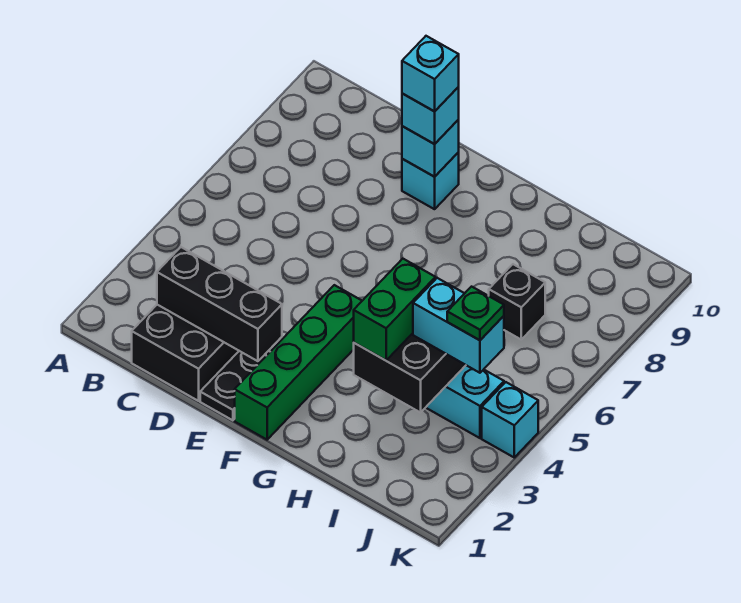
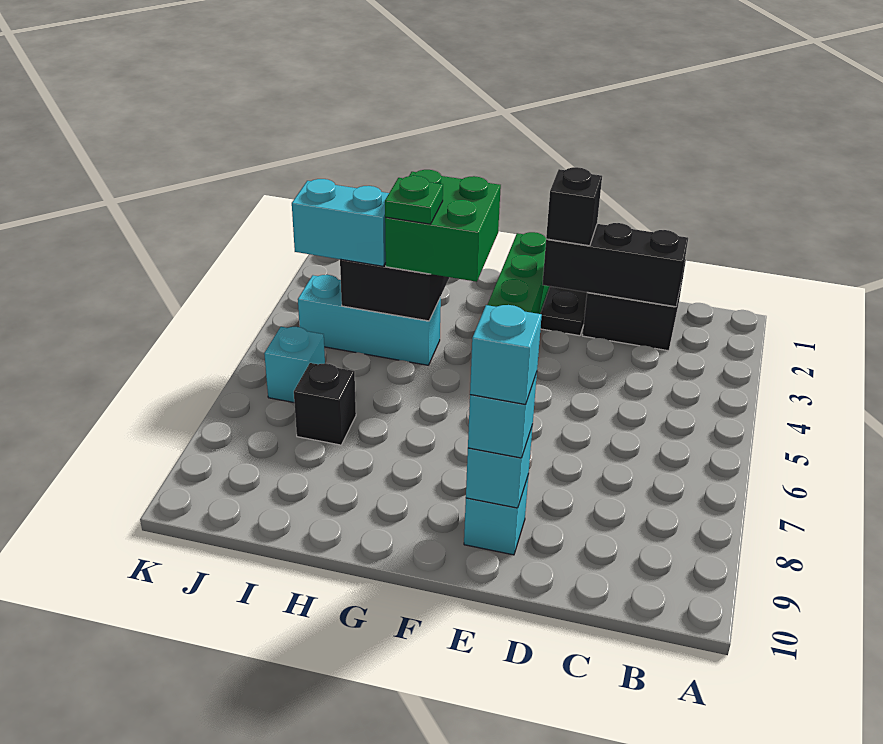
none -> black brick E2 level 3
green brick H3:H4 level 3 -> green brick G3:H4 level 3
green plate J4 level 4 -> green plate H4 level 4
cyan brick K4 level 1 -> cyan brick J6 level 1

